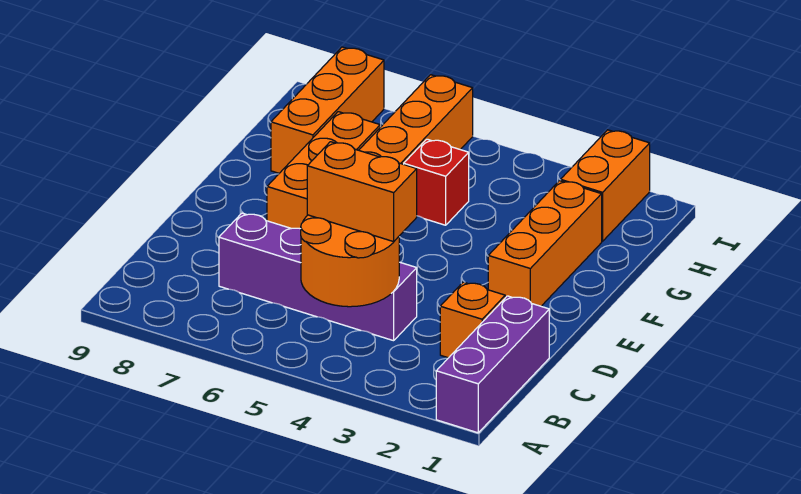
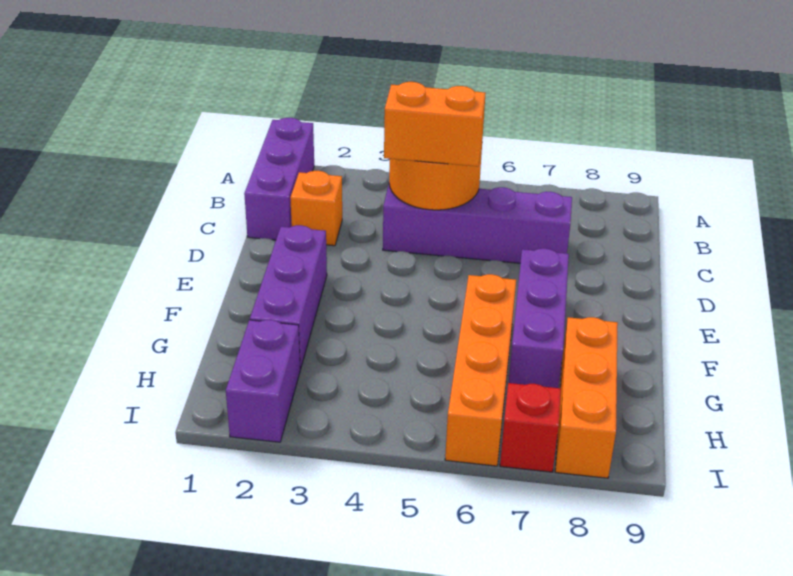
orange brick E2:G2 level 1 -> purple brick E2:G2 level 1
orange brick E7:G7 level 1 -> purple brick E7:G7 level 1
red brick G5 level 1 -> red brick I7 level 1
orange brick H2:I2 level 1 -> purple brick H2:I2 level 1

